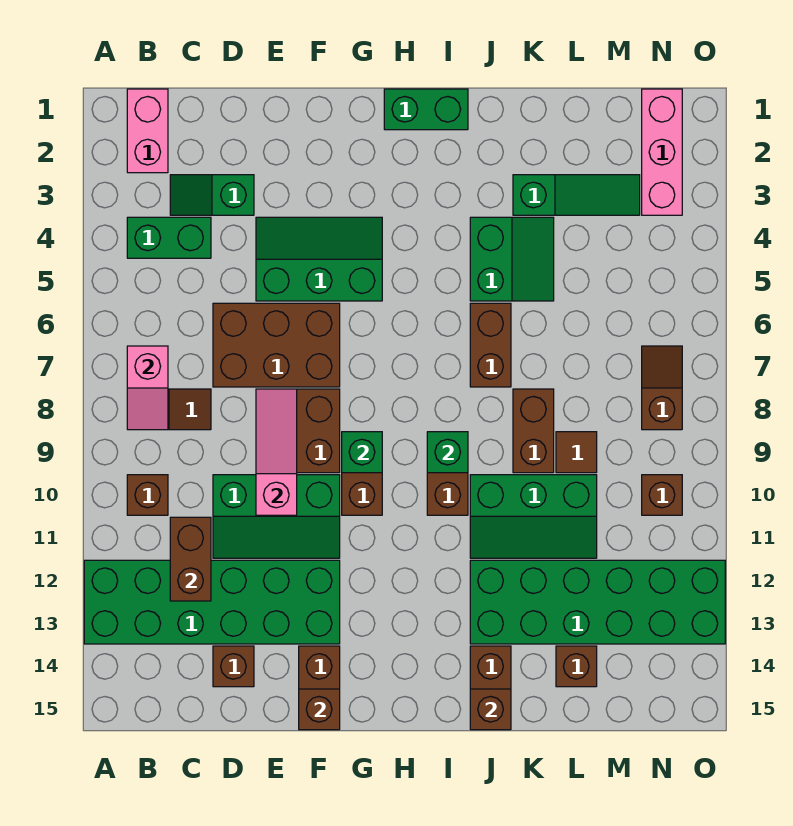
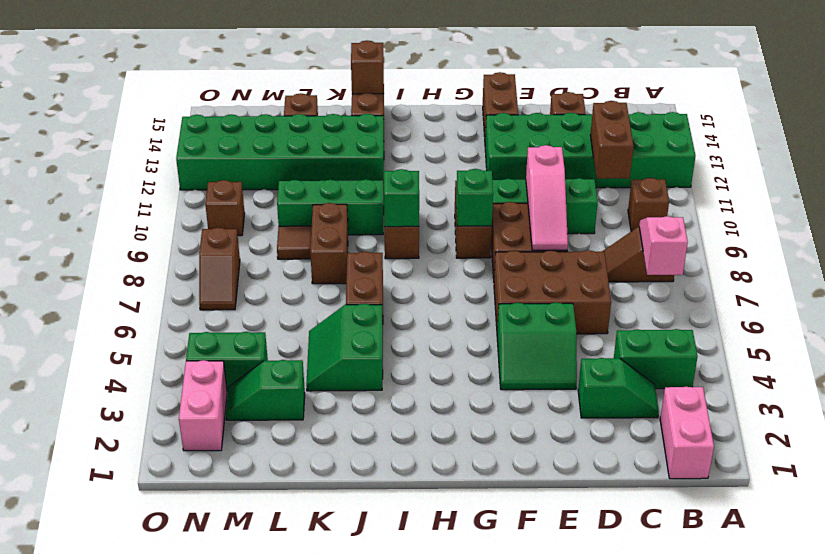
green slope E4:G5 level 1 top 5 -> green slope E4:F5 level 1 top 5
brown brick F15 level 2 -> none
green brick H1:I1 level 1 -> green brick M4:N4 level 1
green slope K3:M3 level 1 top K -> green slope L3:M3 level 1 top L
pink brick N1:N3 level 1 -> pink brick N2:N3 level 1

